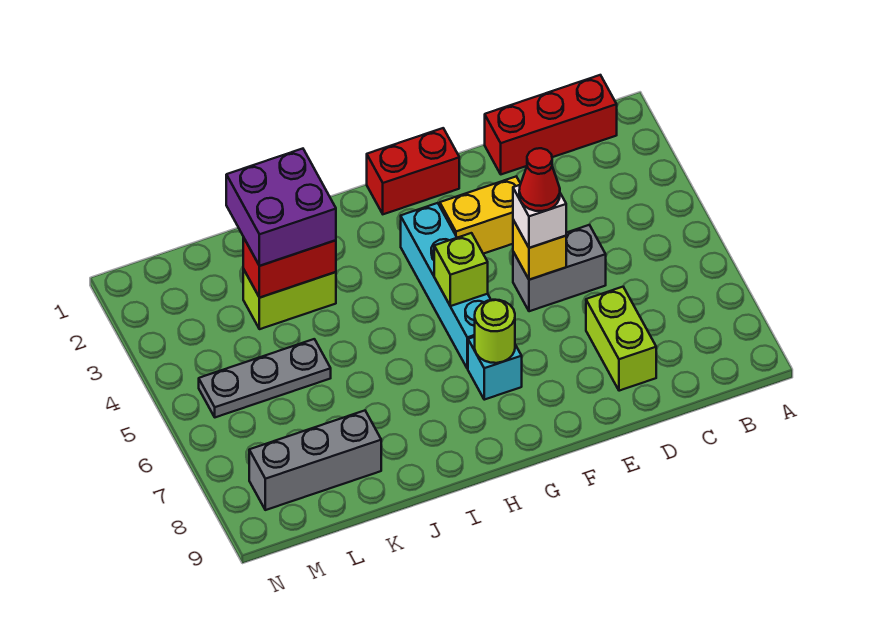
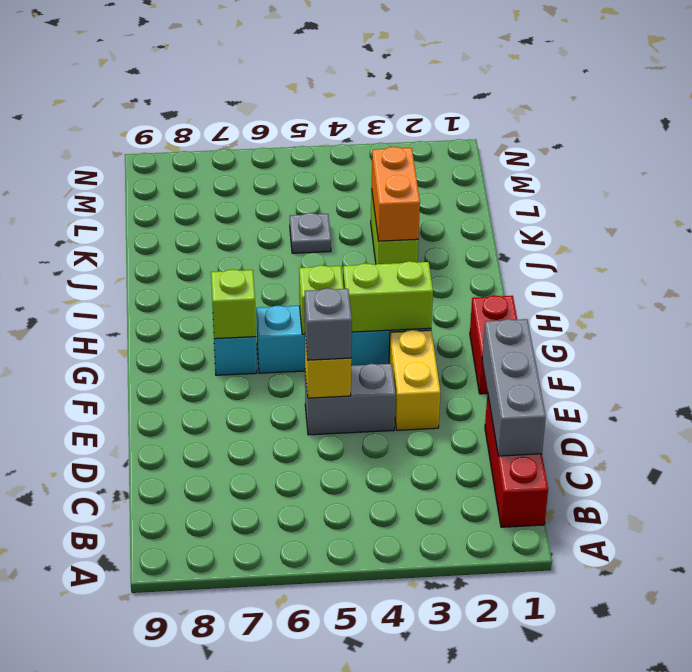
grey brick D5:E5 level 1 -> grey brick E4:E5 level 1
lime brick D7:D8 level 1 -> lime brick G3:G4 level 2
white brick E5 level 3 -> grey brick E5 level 3
red cone E5 level 4 -> none
lime round brick G7 level 2 -> lime brick G7 level 2
purple brick J2:K3 level 3 -> none
red brick J3:K3 level 2 -> orange brick J3:K3 level 2
grey plate K5:M5 level 1 -> grey plate K5 level 1
grey brick K8:M8 level 1 -> grey brick C1:E1 level 2

